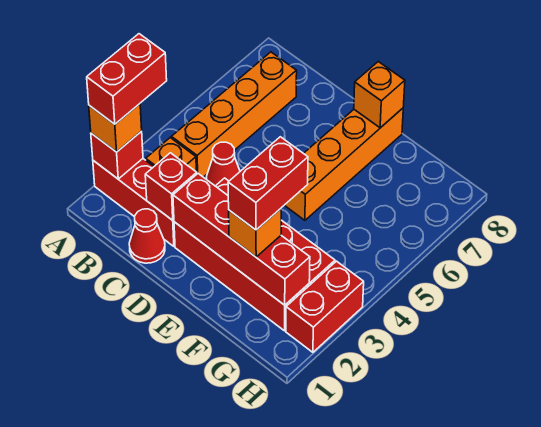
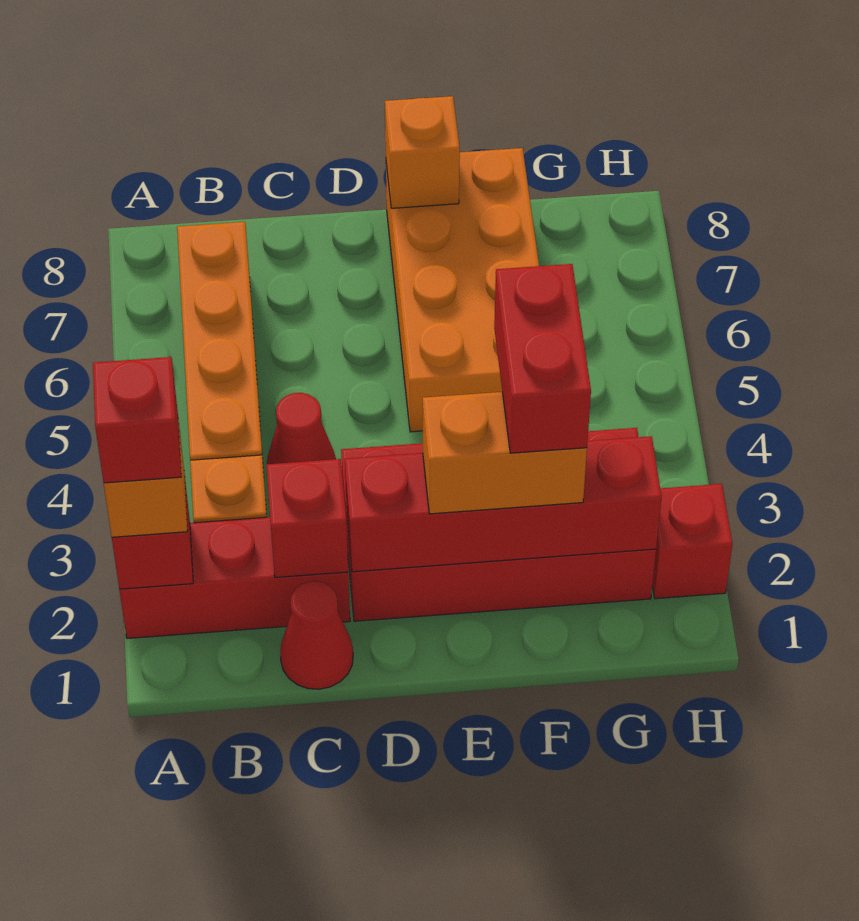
red brick A2:A3 level 4 -> red brick A2 level 4
orange brick E5:E8 level 1 -> orange brick E5:F8 level 1
orange brick F2 level 3 -> orange brick E2:F2 level 3
red brick H2:H3 level 1 -> red brick H2 level 1

